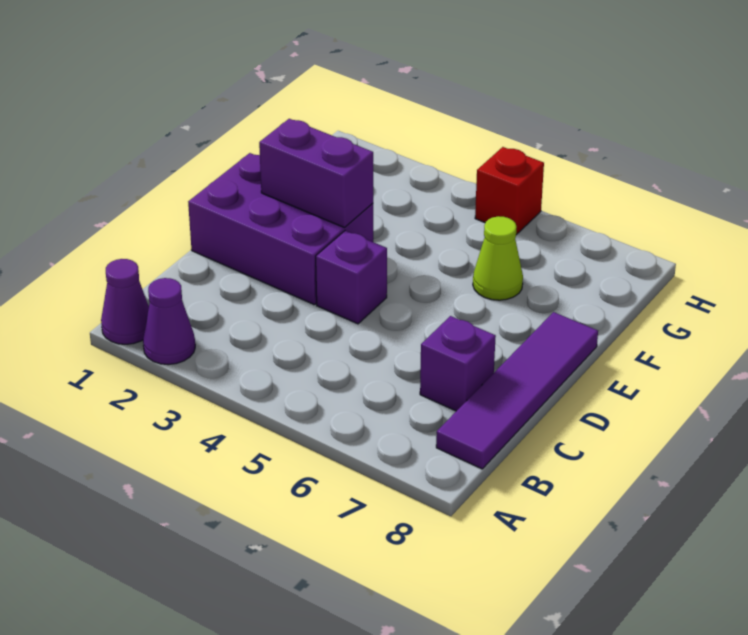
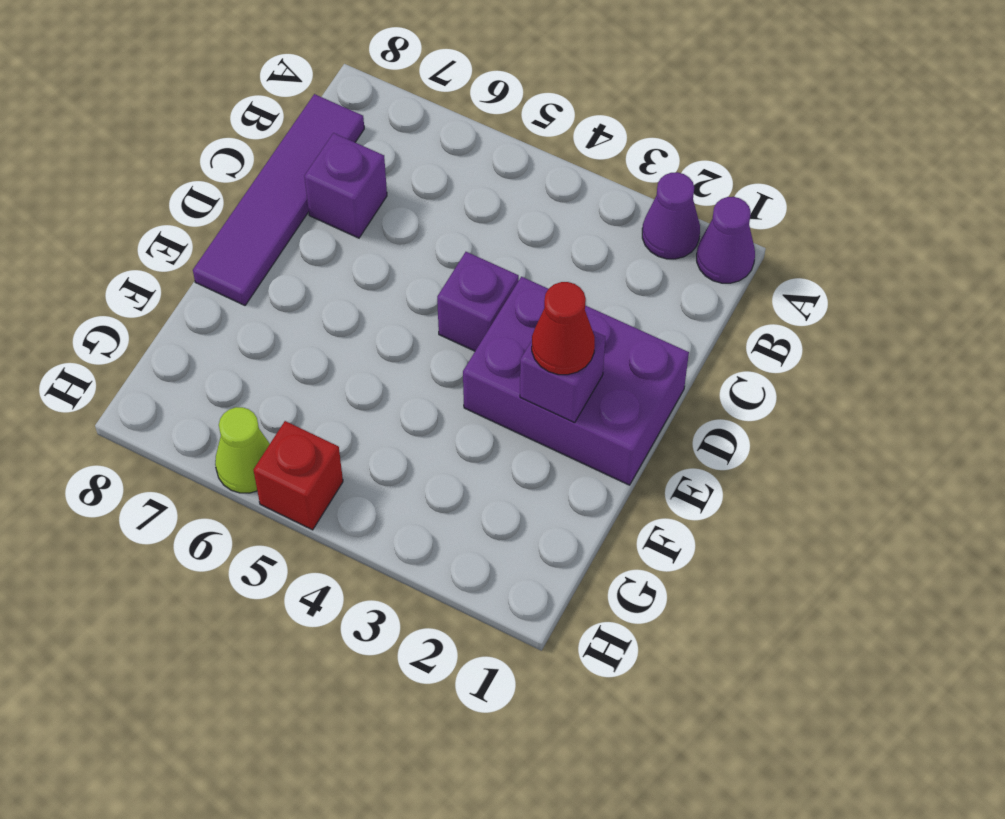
purple brick E2:E3 level 2 -> purple brick E2 level 2
none -> red cone E2 level 3
lime cone F6 level 1 -> lime cone H6 level 1

